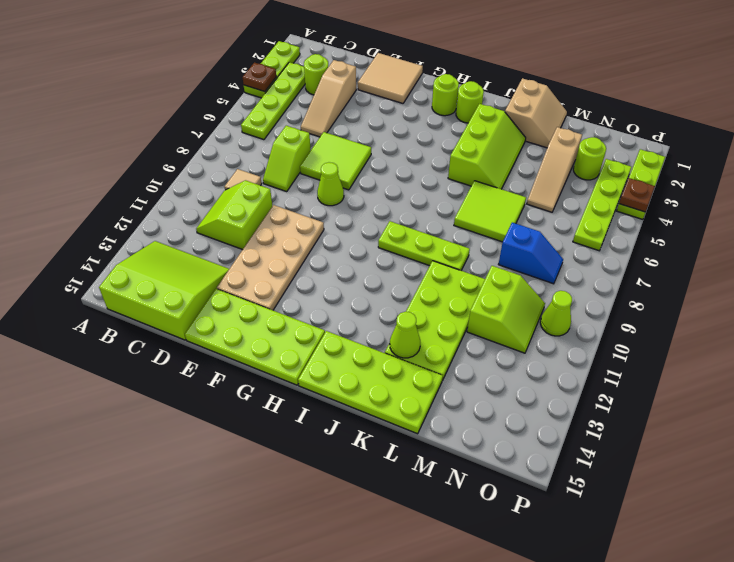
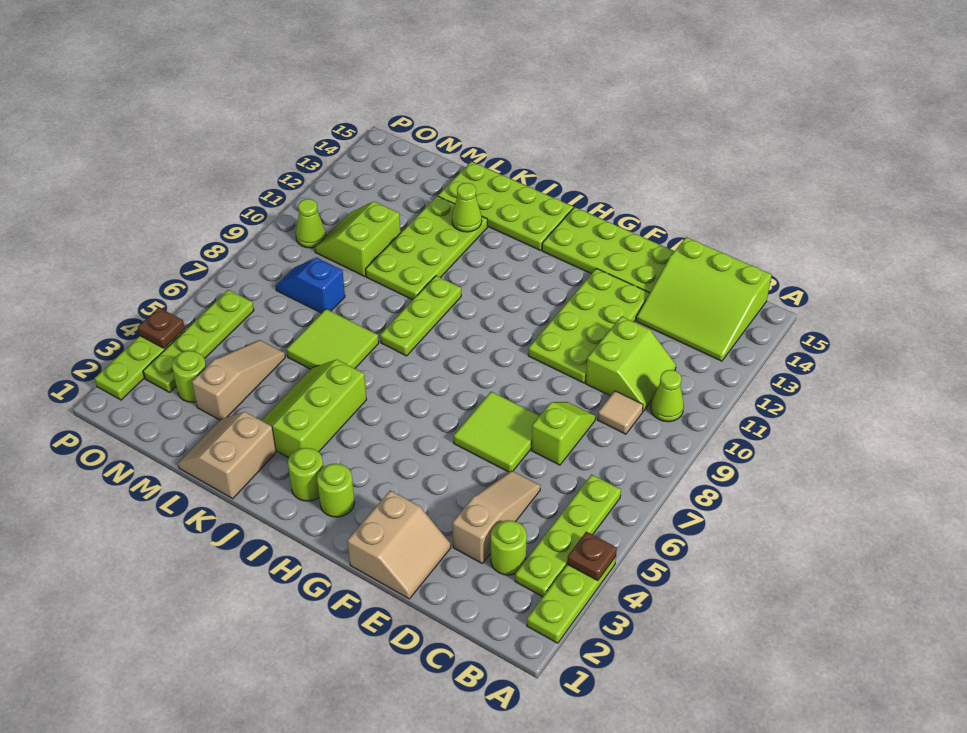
tan tile E1:F2 level 1 -> tan slope E1:F2 level 1 top F
tan plate E10:F13 level 1 -> lime plate E10:F13 level 1
lime cone F8 level 1 -> lime cone B10 level 1
lime plate I9:K9 level 1 -> lime plate J8:J10 level 1

